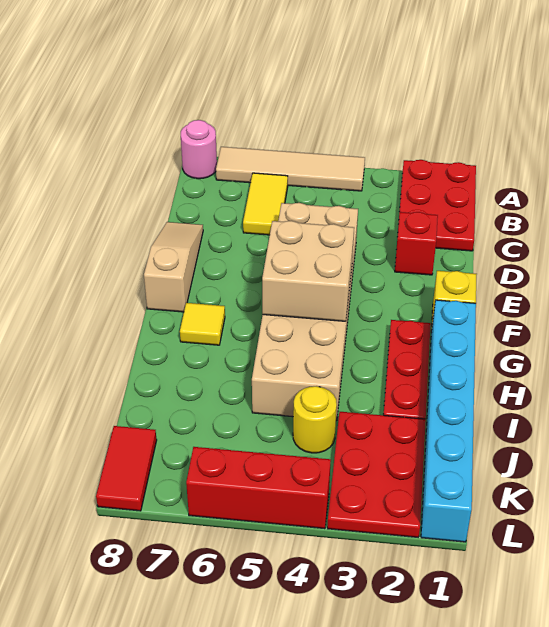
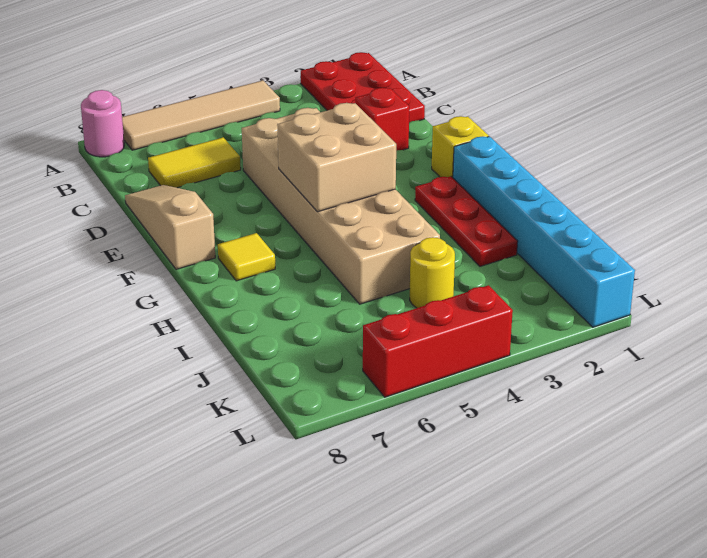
yellow tile B6:C6 level 1 -> yellow tile C6:C7 level 1
red plate J2:L3 level 1 -> none
red tile K8:L8 level 1 -> none

